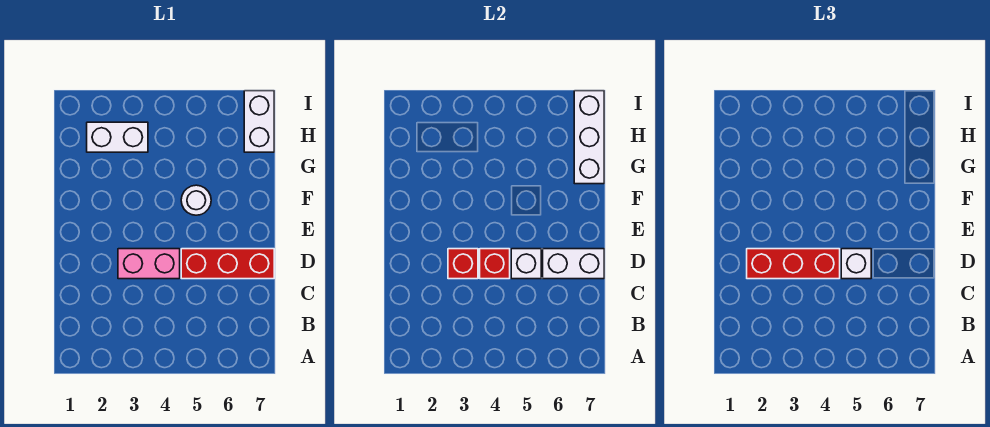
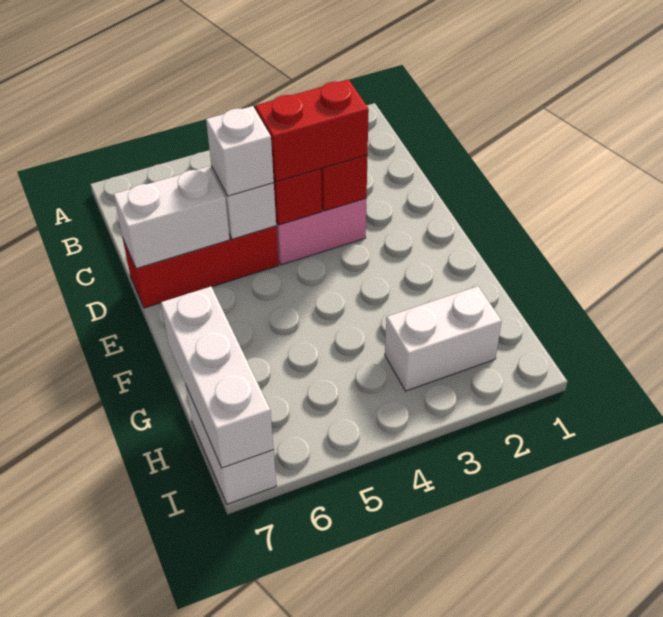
red brick D2:D4 level 3 -> red brick D3:D4 level 3
white round brick F5 level 1 -> none

